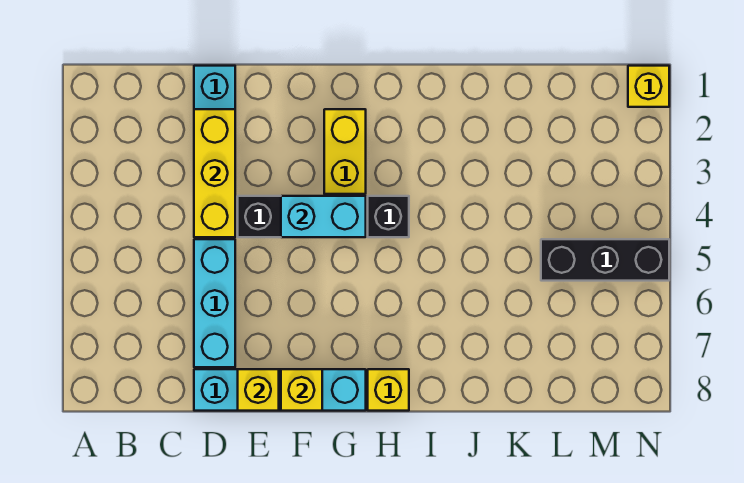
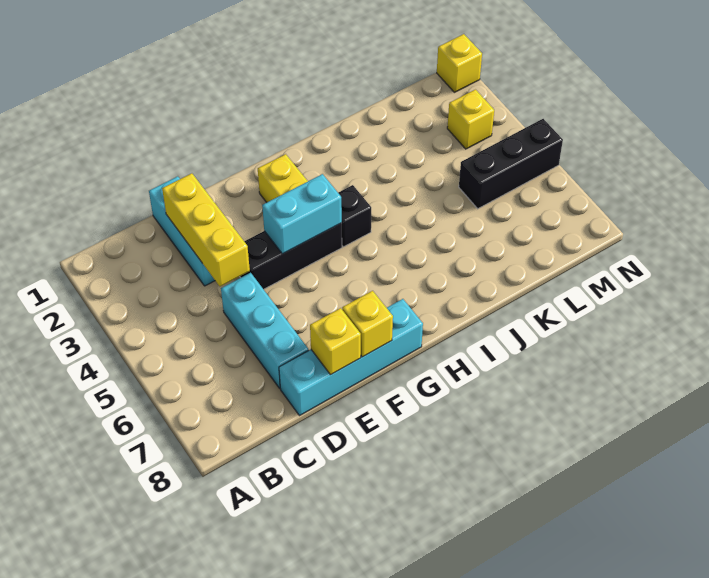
yellow brick H8 level 1 -> yellow brick M3 level 1

